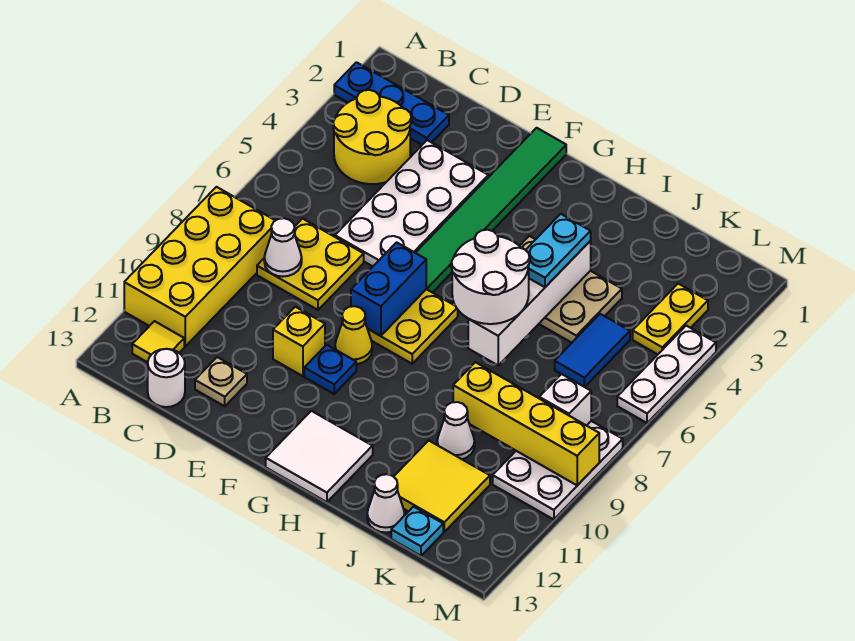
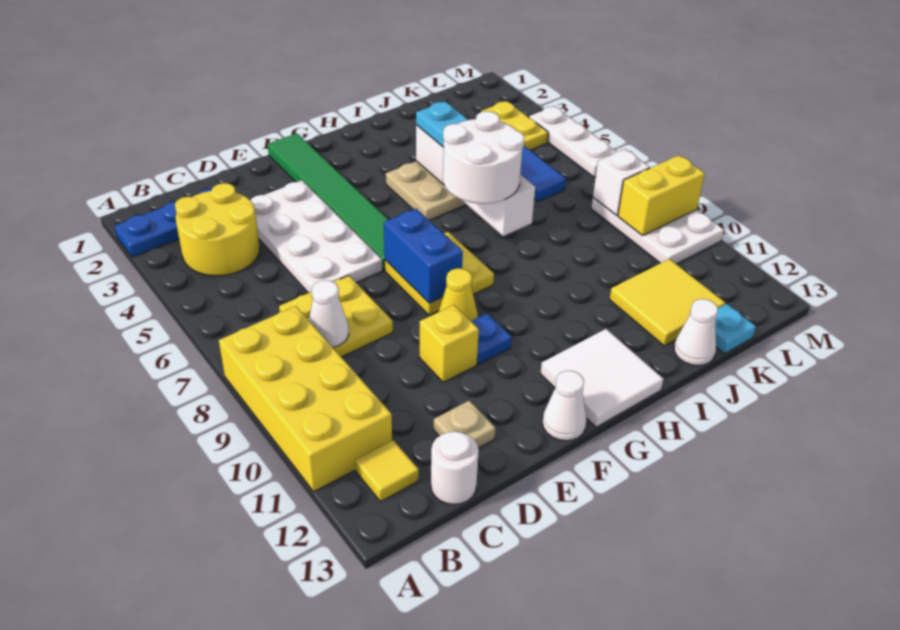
yellow brick J9:M9 level 2 -> yellow brick L9:M9 level 2
white cone J10 level 1 -> white cone F13 level 1

